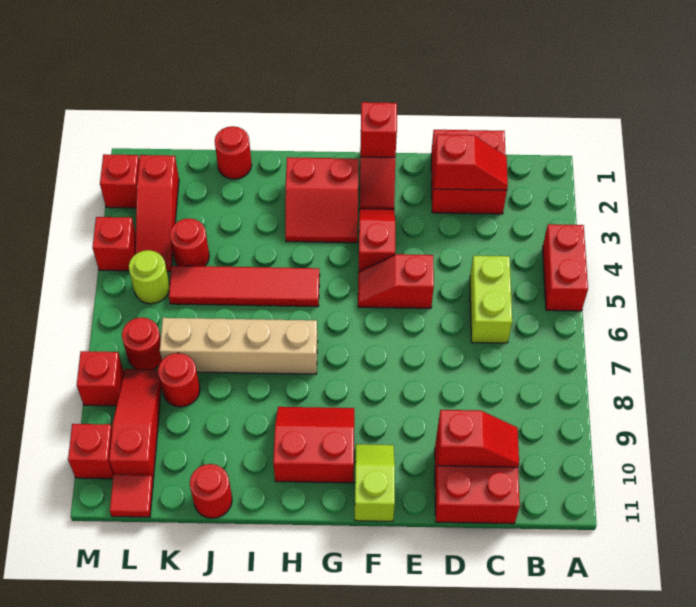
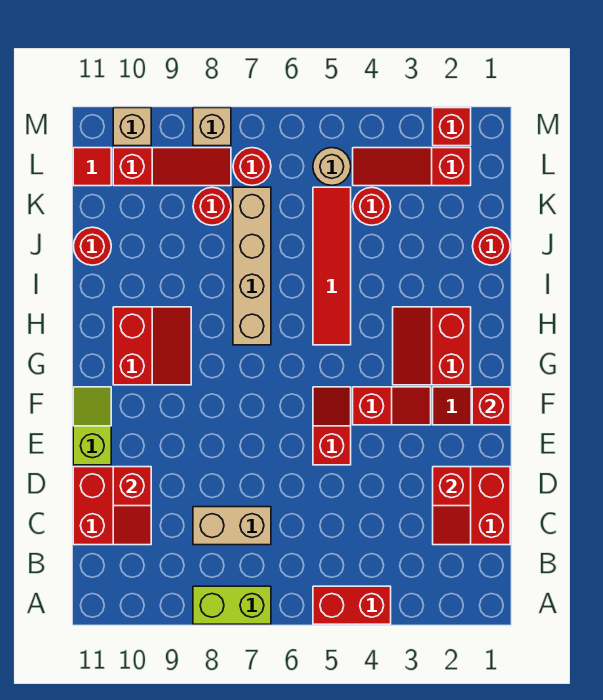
lime brick C5:C6 level 1 -> lime brick A7:A8 level 1
none -> tan brick C7:C8 level 1
lime slope F10:F11 level 1 top 11 -> lime slope E11:F11 level 1 top E
lime round brick L5 level 1 -> tan round brick L5 level 1
red brick M4 level 1 -> none
red brick M8 level 1 -> tan brick M8 level 1
red brick M10 level 1 -> tan brick M10 level 1

